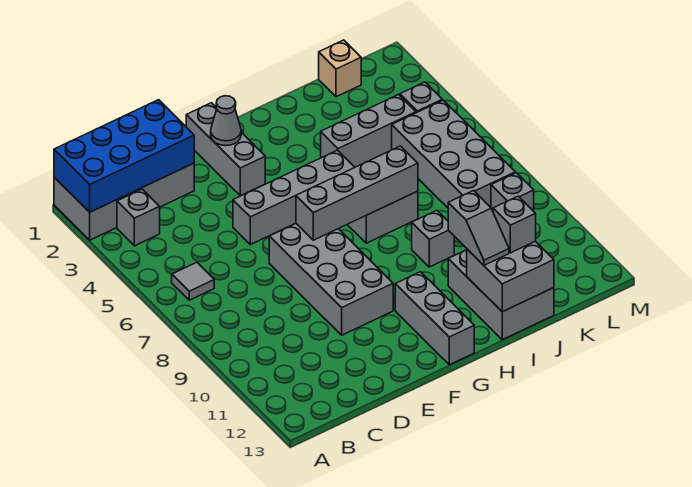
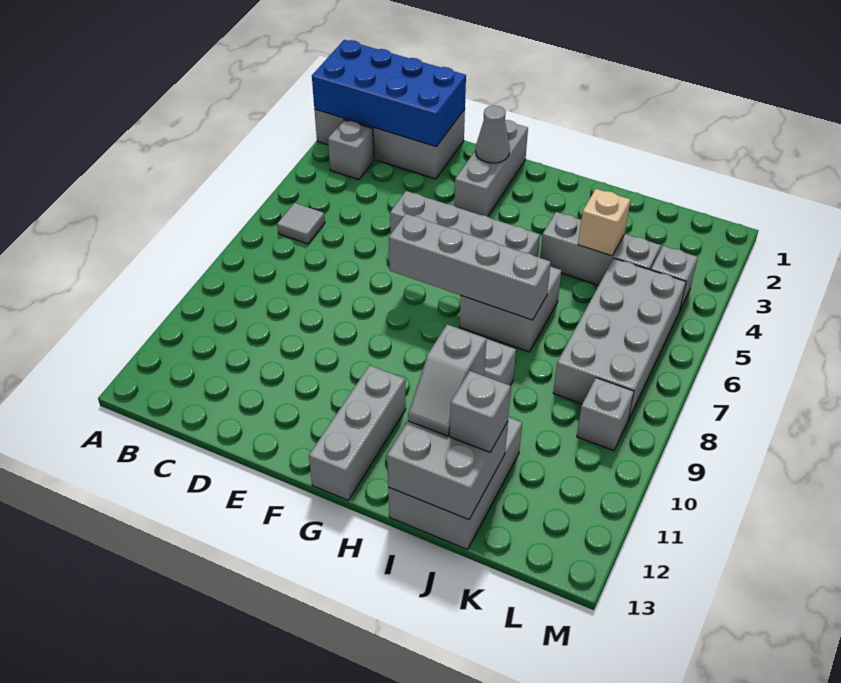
grey brick E7:F10 level 1 -> none
tan brick K1 level 1 -> tan brick J4 level 2

